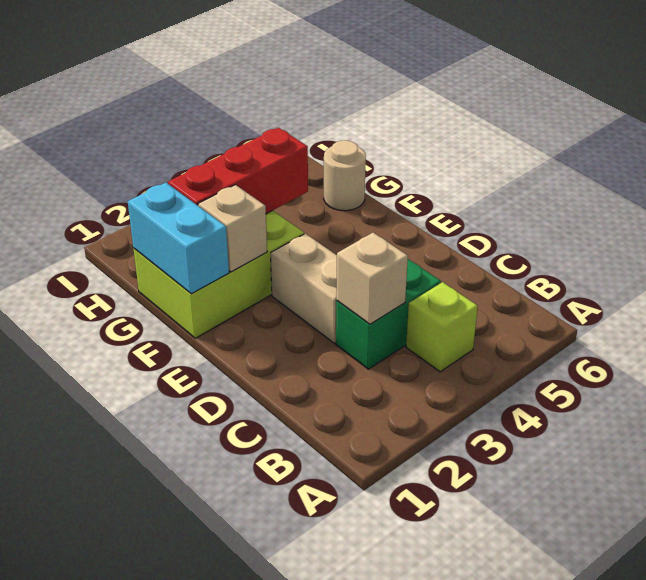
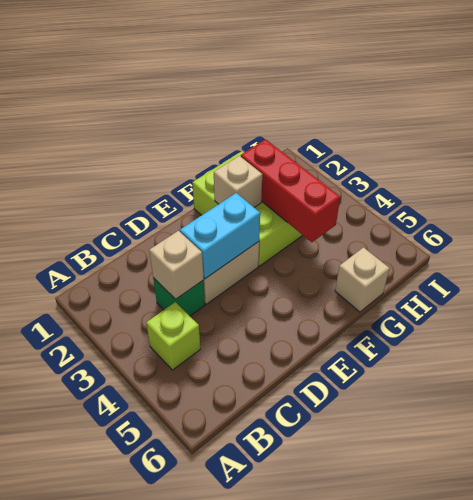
green brick C3:C4 level 1 -> green brick C3 level 1
cyan brick F1:G1 level 2 -> cyan brick D3:E3 level 2
tan round brick G6 level 1 -> tan brick G6 level 1

